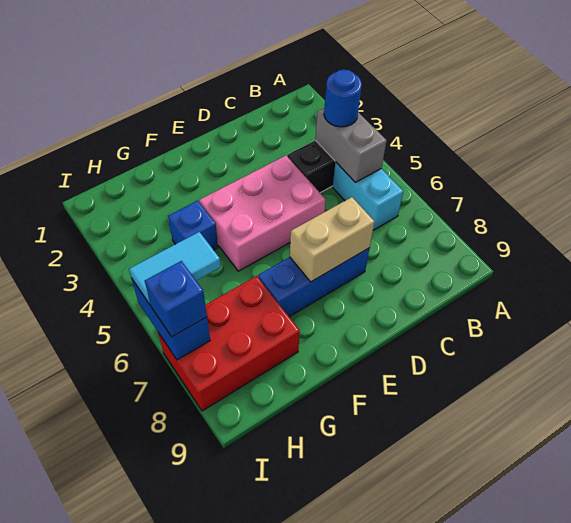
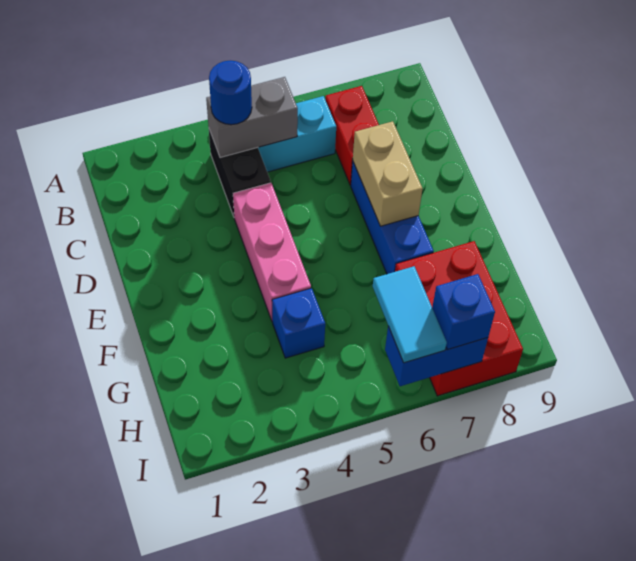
none -> red brick B7:C7 level 1
pink brick D4:F5 level 1 -> pink brick D4:F4 level 1

